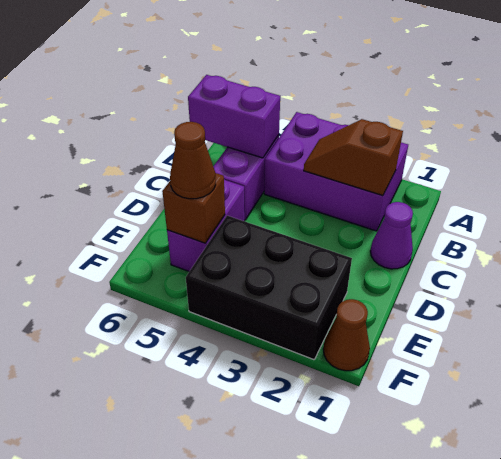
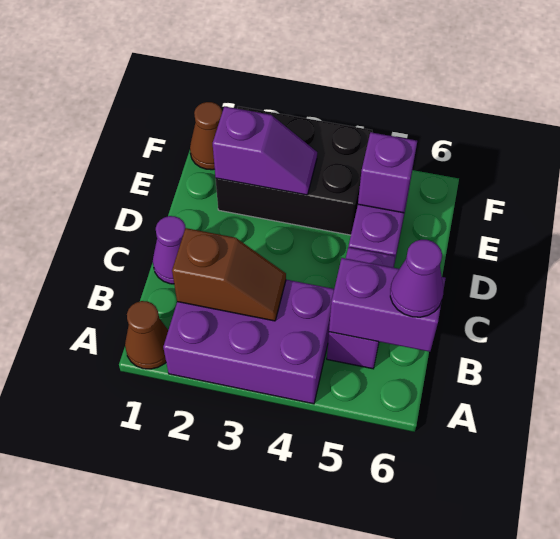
none -> purple cone B6 level 3
none -> purple slope E2:E3 level 2 top 2
brown brick E5 level 2 -> purple brick E5 level 2
brown cone E5 level 3 -> brown cone A1 level 1

